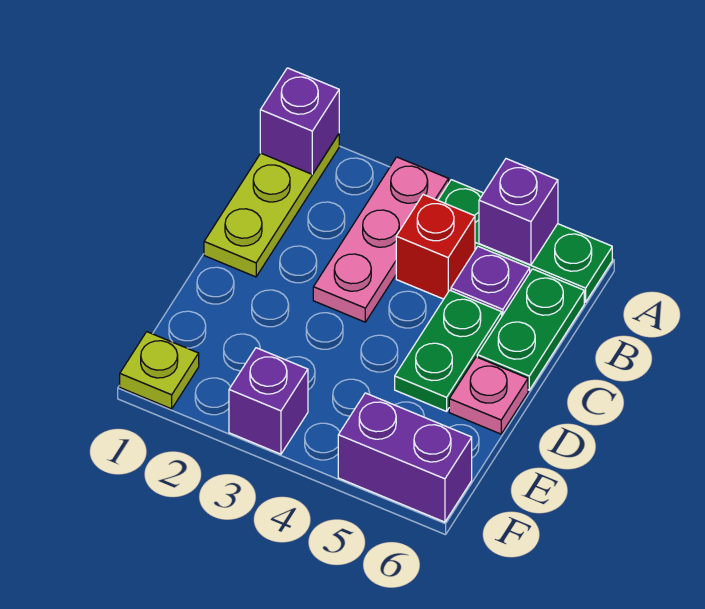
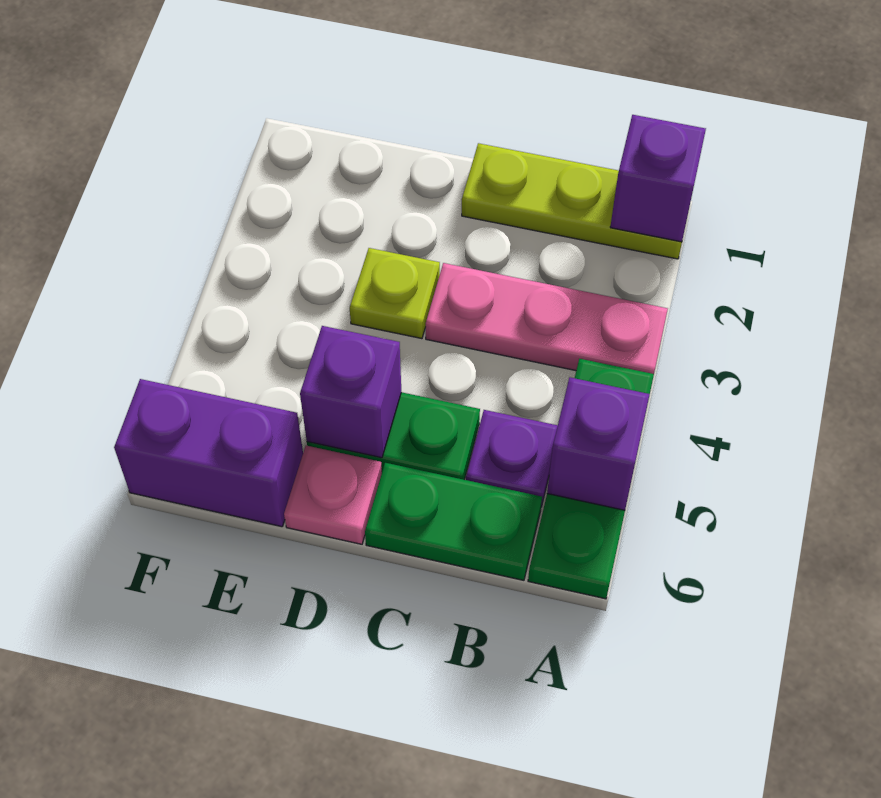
red brick B4 level 1 -> none
lime plate F1 level 1 -> lime plate D3 level 1
purple brick F3 level 1 -> purple brick D5 level 2
purple brick F5:F6 level 1 -> purple brick E6:F6 level 1

